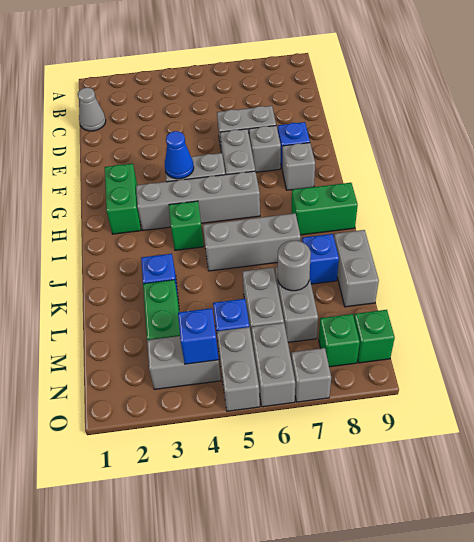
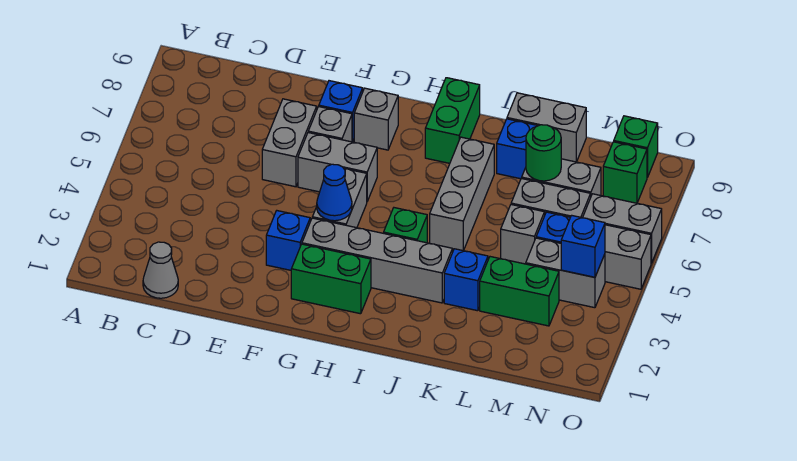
none -> blue brick F3 level 1
grey brick H3:H6 level 1 -> grey brick G3:J3 level 1
grey round brick L7 level 2 -> green round brick L7 level 2
grey brick N3:N4 level 1 -> grey brick M4:N4 level 1
grey brick O7 level 1 -> grey brick L5 level 1

